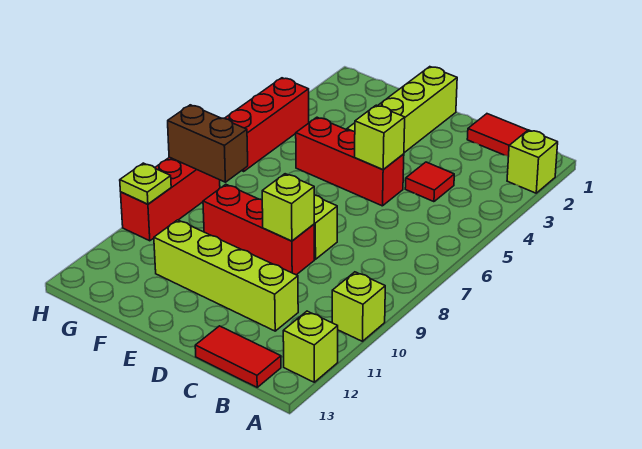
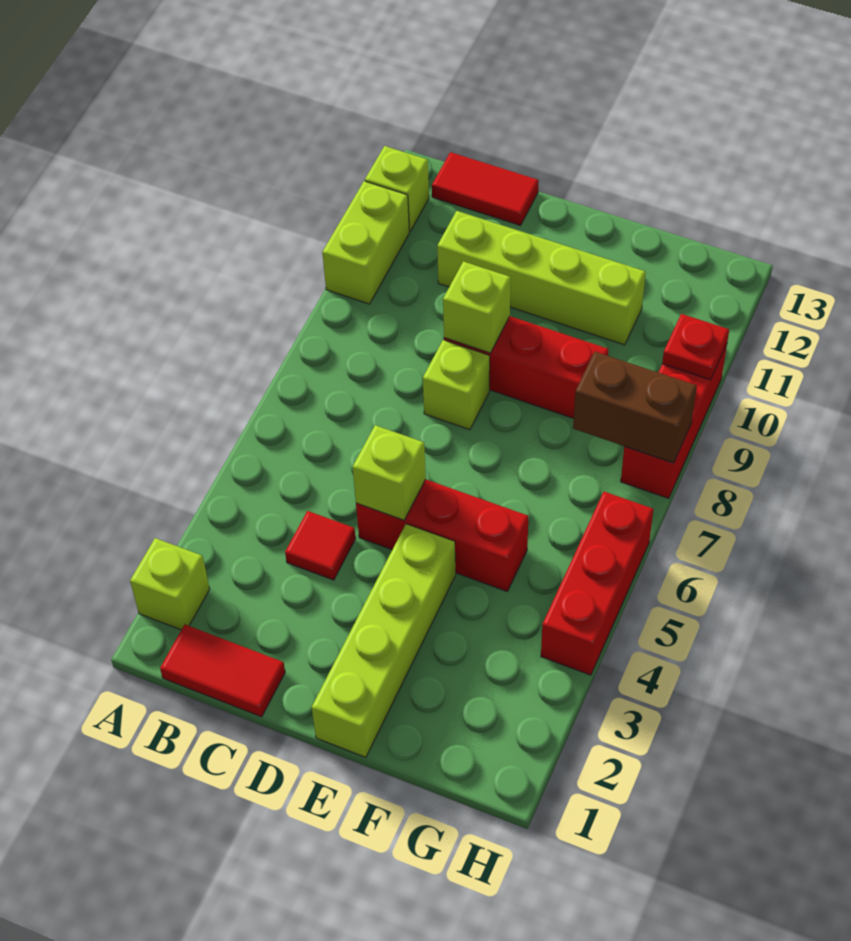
lime brick A10 level 1 -> lime brick A10:A11 level 1
lime plate H10 level 2 -> red plate H10 level 2

